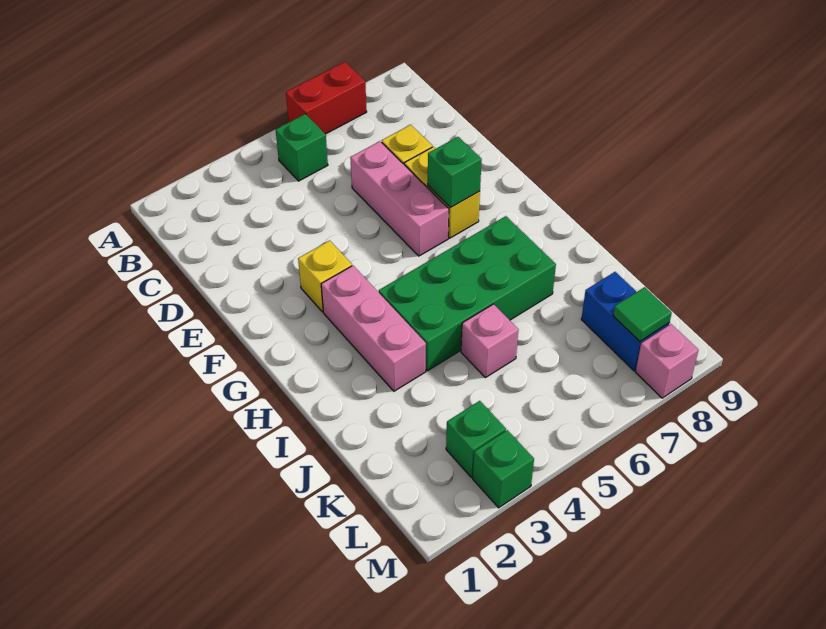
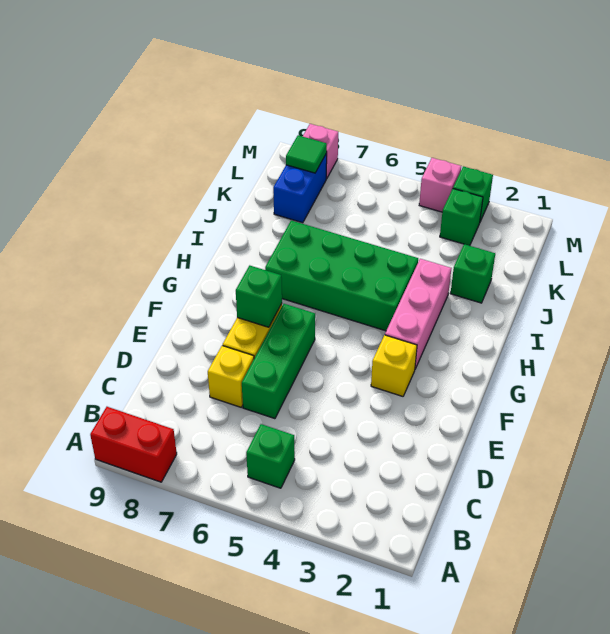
red brick A6:A7 level 1 -> red brick A8:A9 level 1
pink brick D6:F6 level 1 -> green brick D6:F6 level 1
none -> green brick J2 level 1
pink brick J5 level 1 -> pink brick M4 level 1

